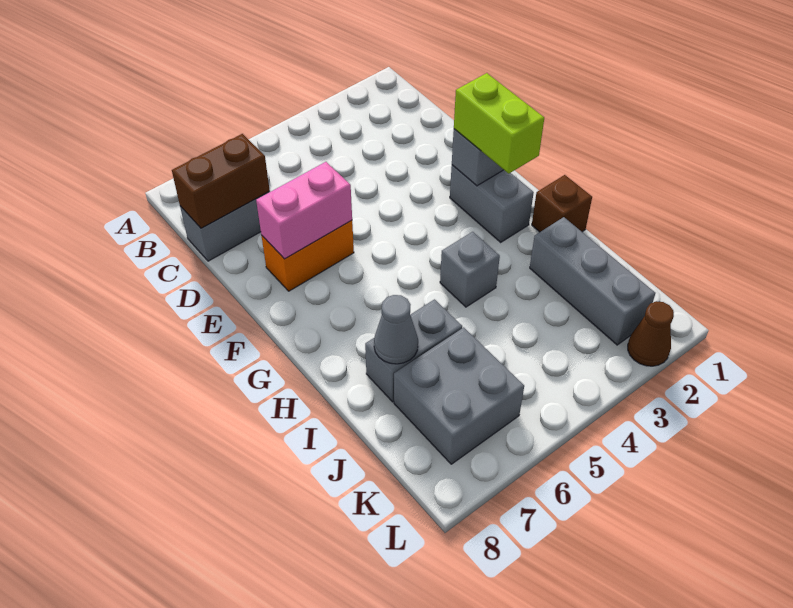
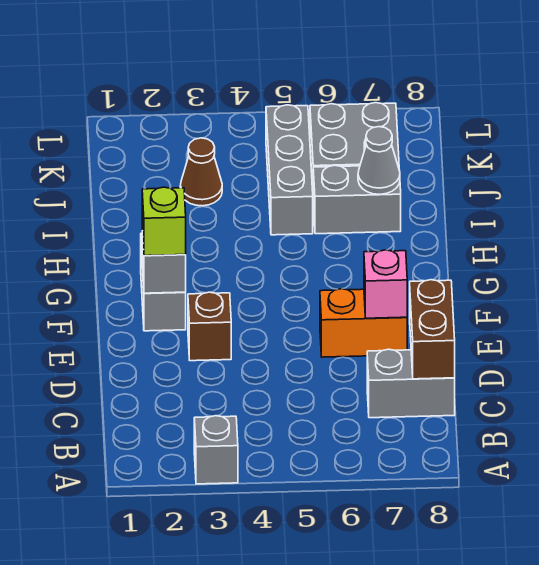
brown brick C7:C8 level 2 -> brown brick C8:D8 level 2
pink brick E6:E7 level 2 -> pink brick E7 level 2
lime brick F2:G2 level 3 -> lime brick F2 level 3
brown brick H1 level 1 -> brown brick E3 level 1
grey brick H4 level 1 -> grey brick A3 level 1
grey brick I2:K2 level 1 -> grey brick I5:K5 level 1
brown cone L2 level 1 -> brown cone J3 level 1

